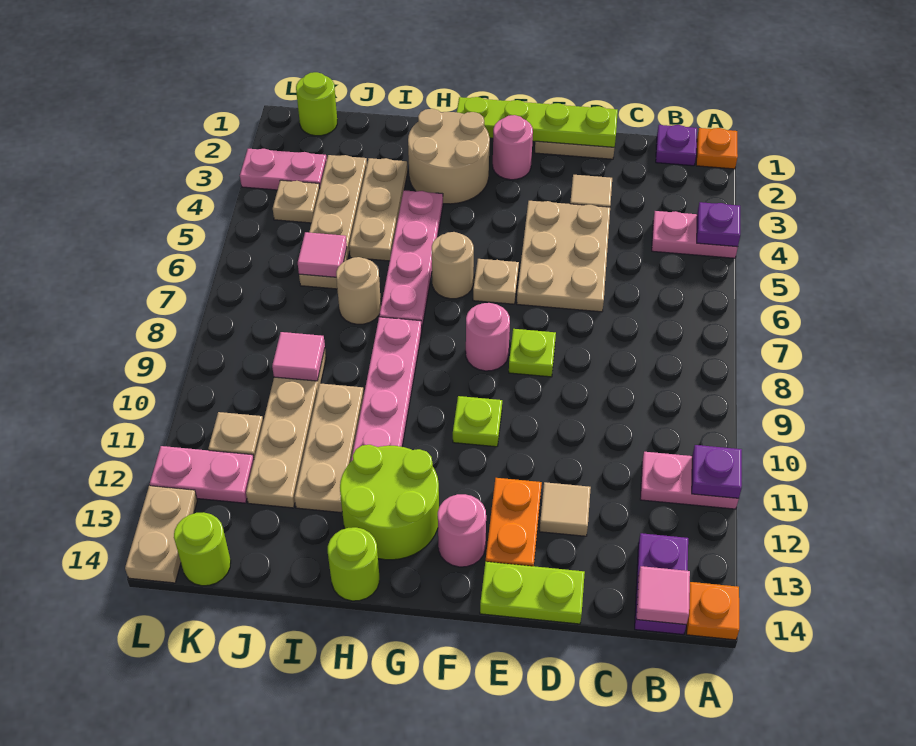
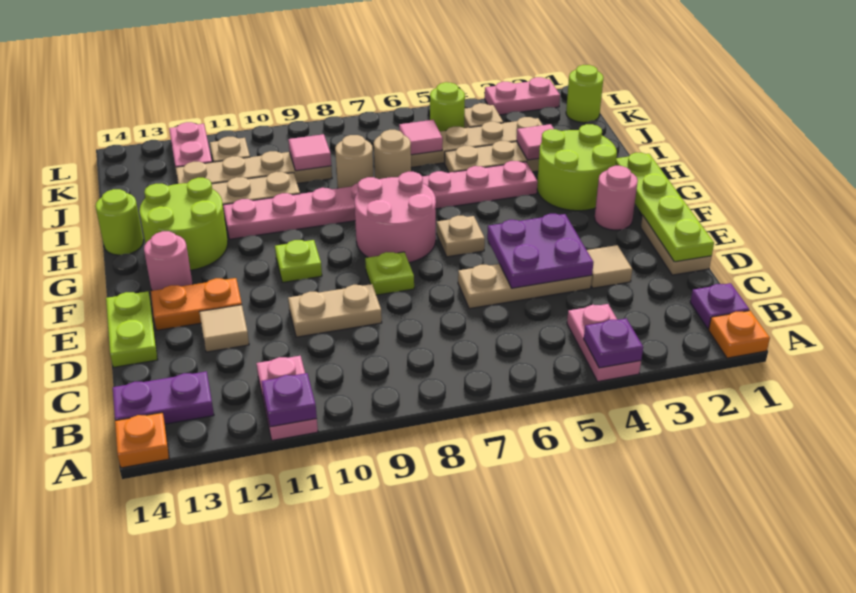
pink tile B14 level 2 -> pink tile I3 level 2
tan plate D4:E6 level 1 -> tan plate D4:D6 level 1
none -> purple plate D4:E5 level 2
pink round brick F8 level 1 -> pink round brick F7:G8 level 1
tan round brick G2:H3 level 1 -> lime round brick G2:H3 level 1
tan round brick G6 level 1 -> tan round brick I8 level 1
pink plate K3:L3 level 1 -> pink plate L2:L3 level 1
lime round brick K14 level 1 -> lime round brick K5 level 1
tan plate L13:L14 level 1 -> tan plate D9:D10 level 1

